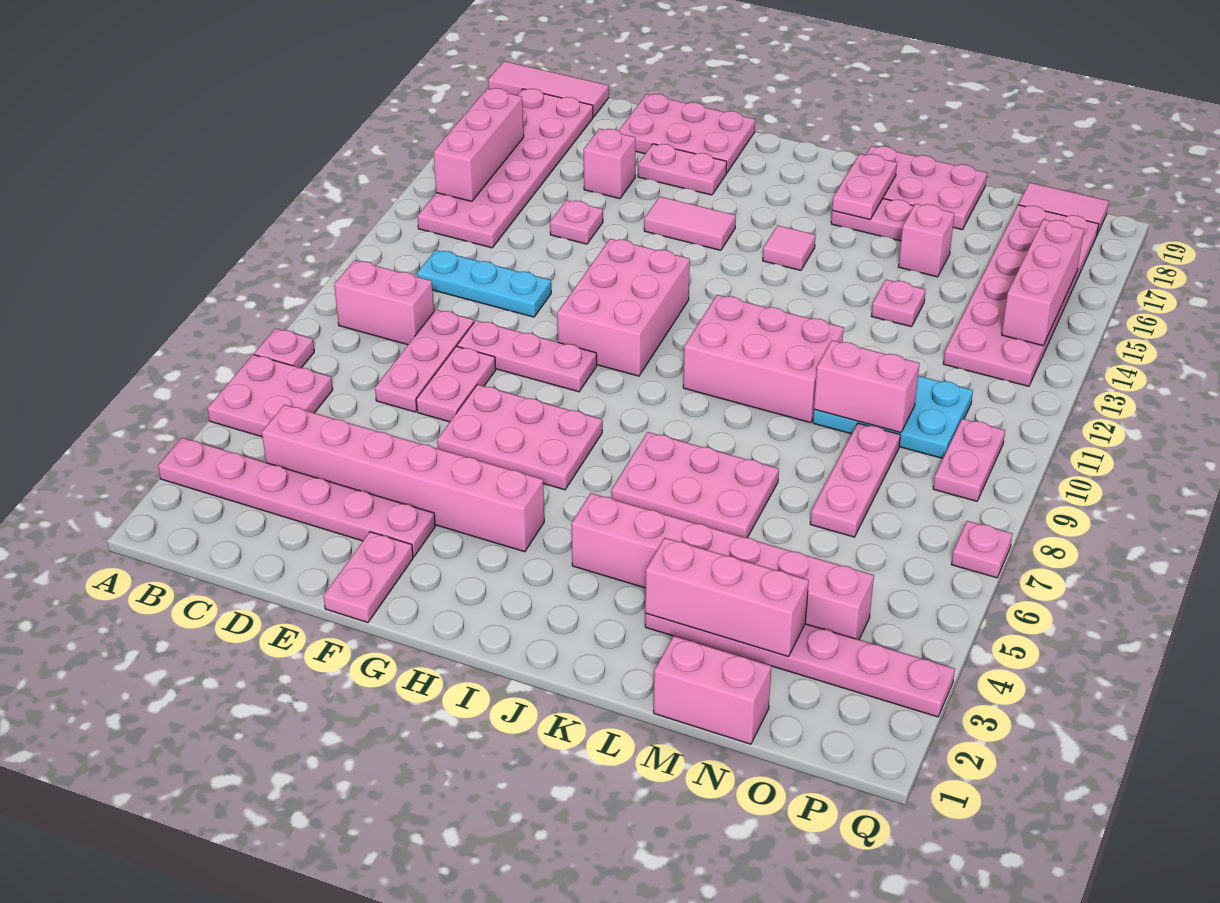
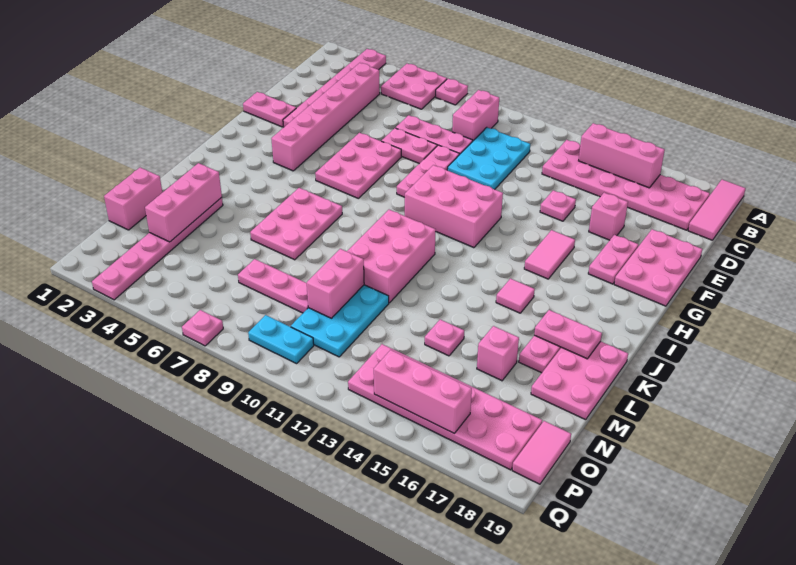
cyan plate C11:E11 level 1 -> cyan plate C10:E11 level 1
pink brick J4:O4 level 1 -> none
pink plate P9:P10 level 1 -> cyan plate P9:P10 level 1

